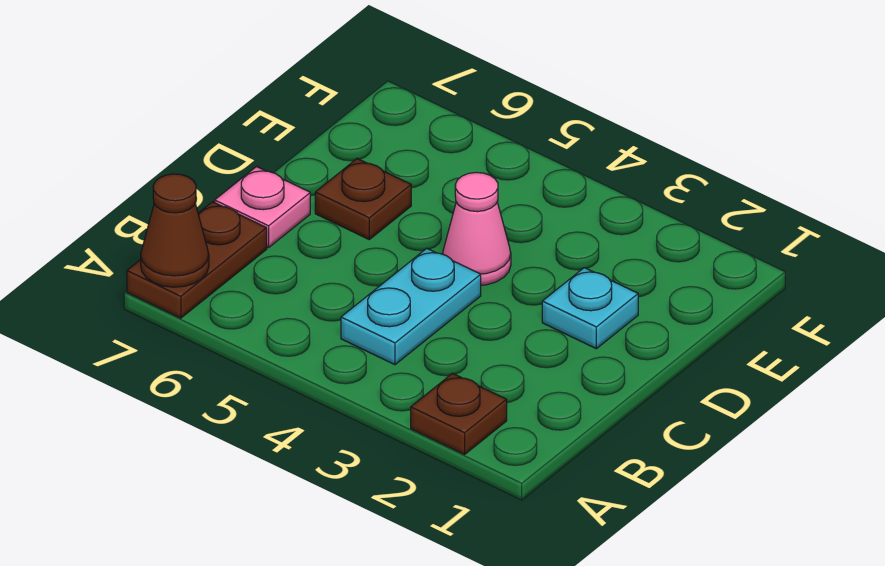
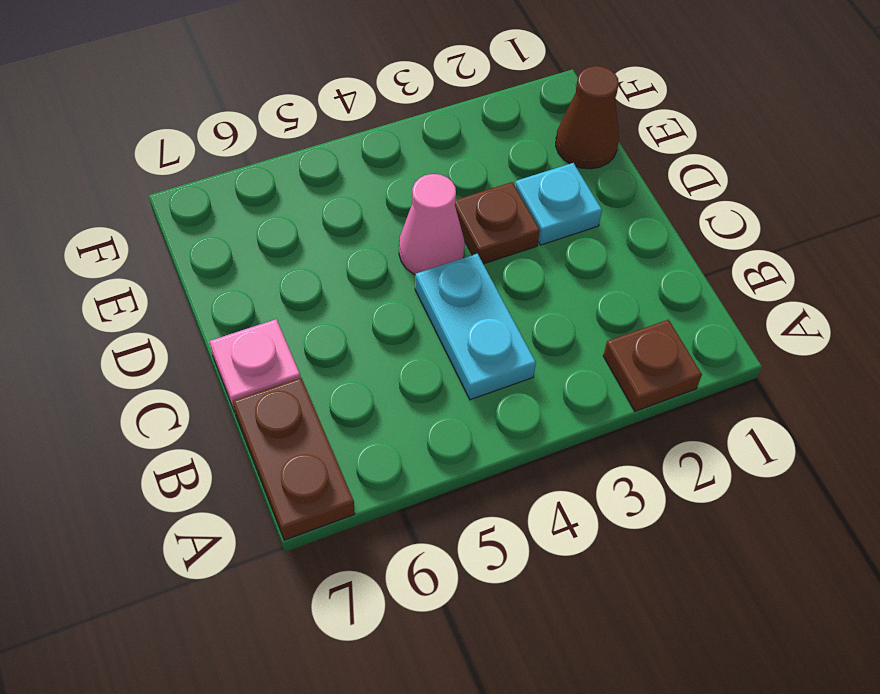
brown cone A7 level 2 -> brown cone E1 level 1
brown plate D6 level 1 -> brown plate D3 level 1

